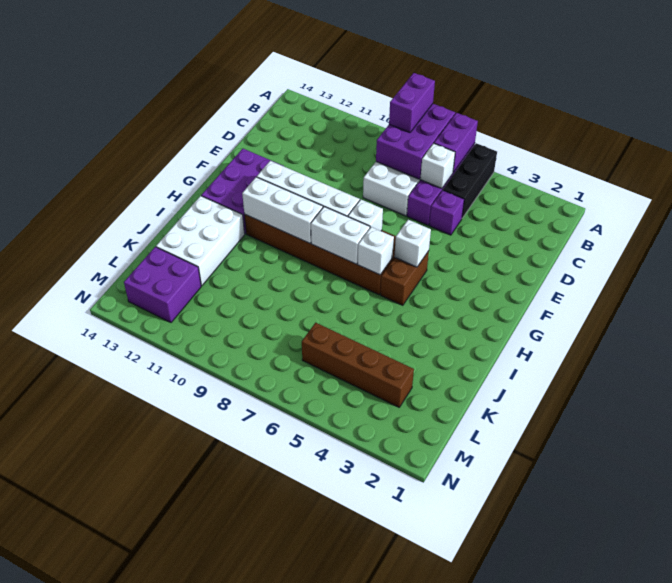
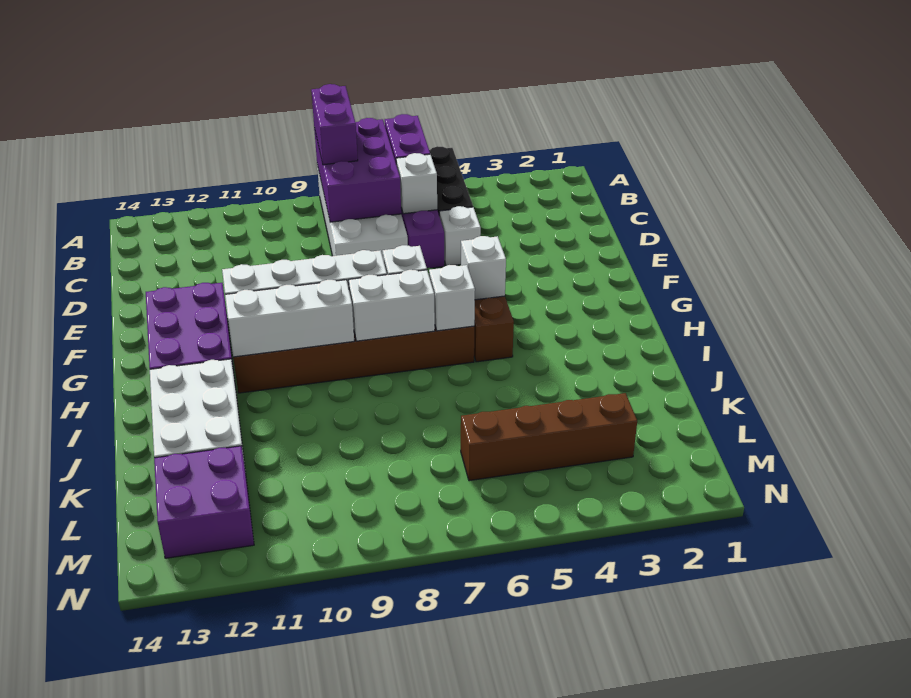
purple brick D5 level 1 -> white brick D5 level 1

